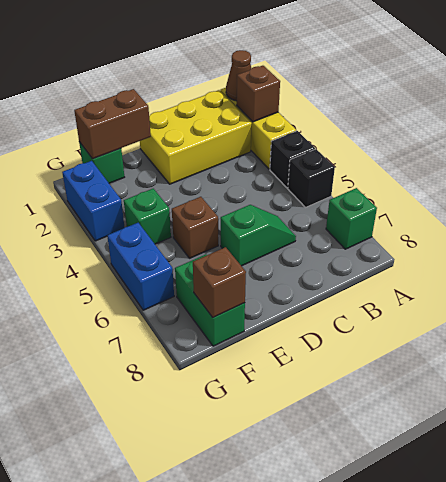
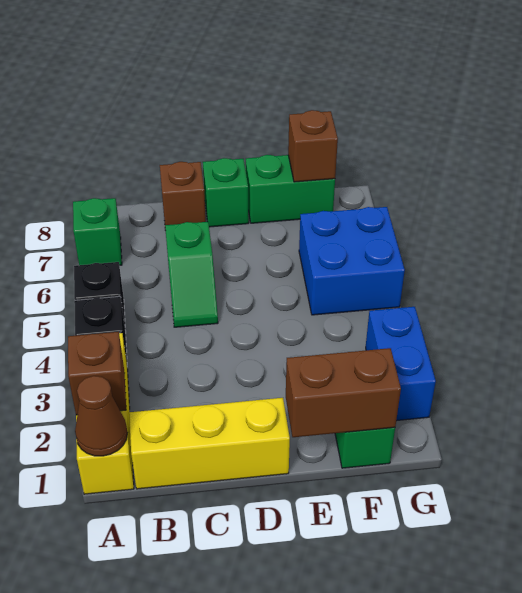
yellow brick B1:D2 level 1 -> yellow brick B1:D1 level 1
green slope C6:D6 level 1 top D -> green slope C5:C6 level 1 top 6
brown brick E5 level 1 -> brown brick C8 level 1
green brick F4 level 1 -> green brick D8 level 1
green brick F7:F8 level 1 -> green brick E8:F8 level 1
blue brick G5:G6 level 1 -> blue brick F5:G6 level 1

